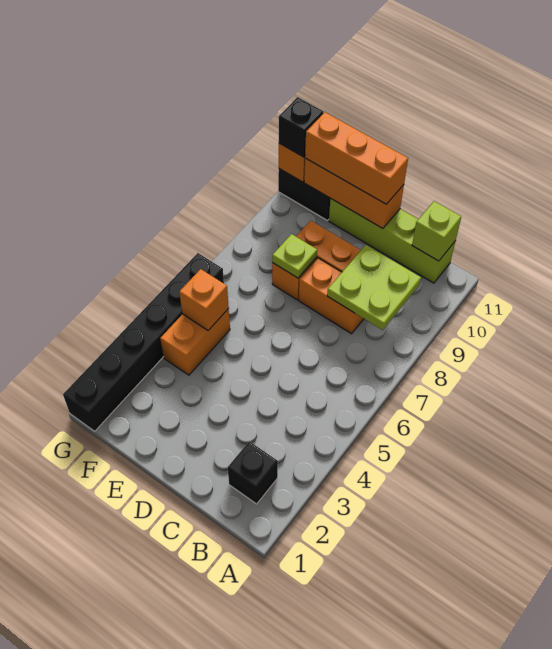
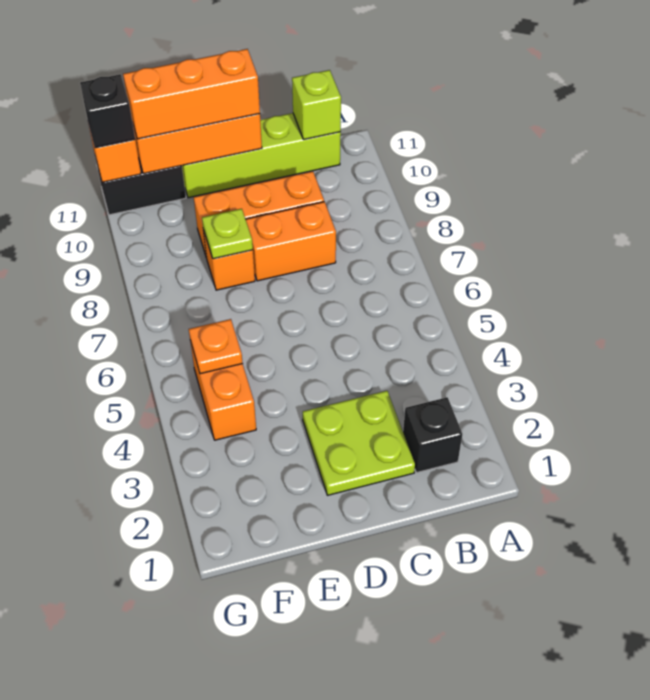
lime plate B8:C9 level 2 -> lime plate C2:D3 level 1
orange brick F5 level 2 -> orange plate F5 level 2
black brick G1:G6 level 1 -> none

